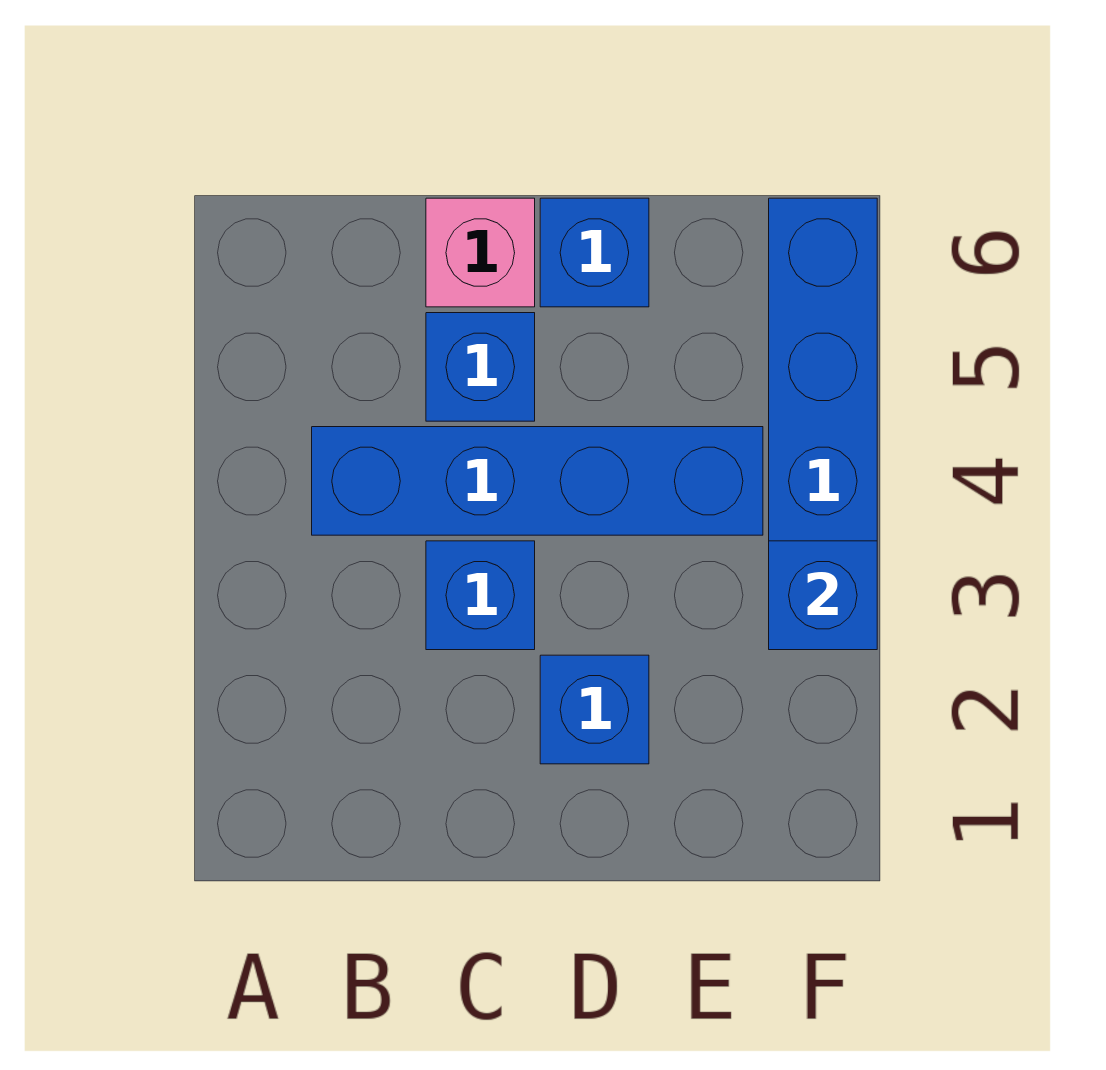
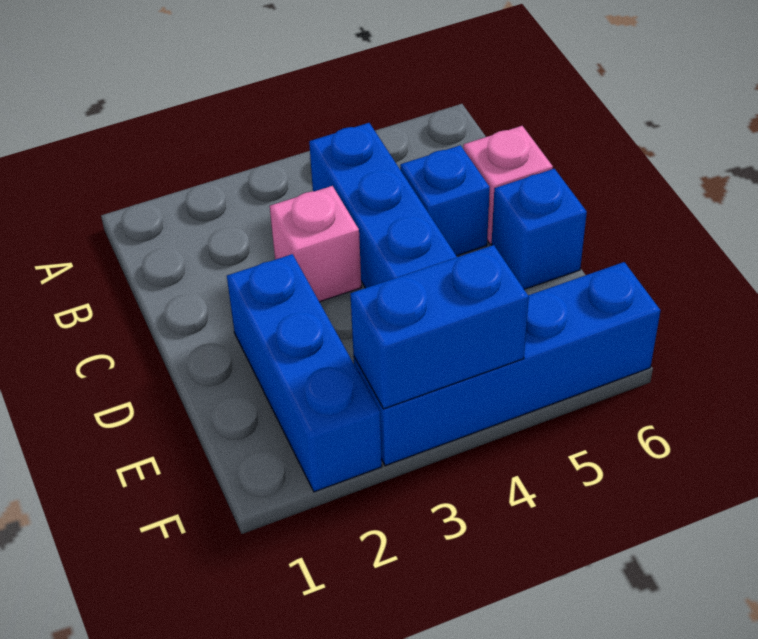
blue brick C3 level 1 -> pink brick C3 level 1
blue brick D2 level 1 -> blue brick D2:F2 level 1
blue brick F3 level 2 -> blue brick F3:F4 level 2

